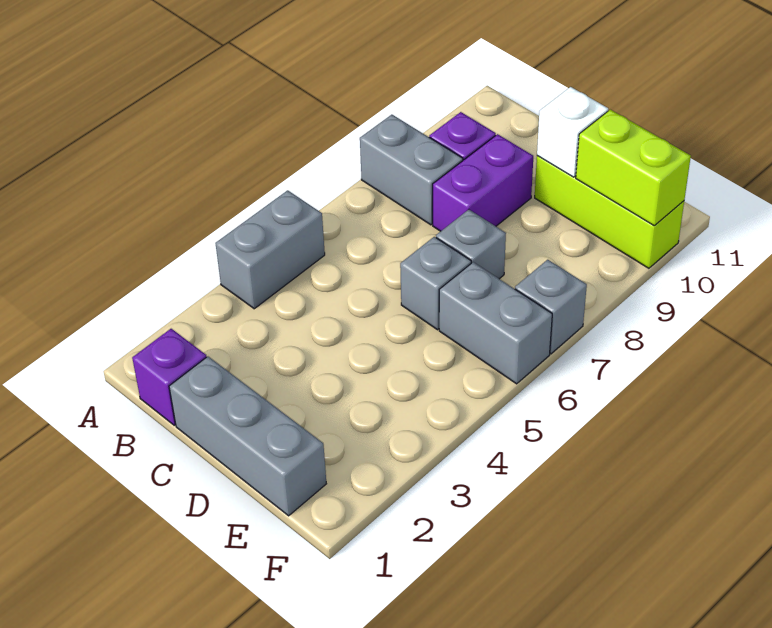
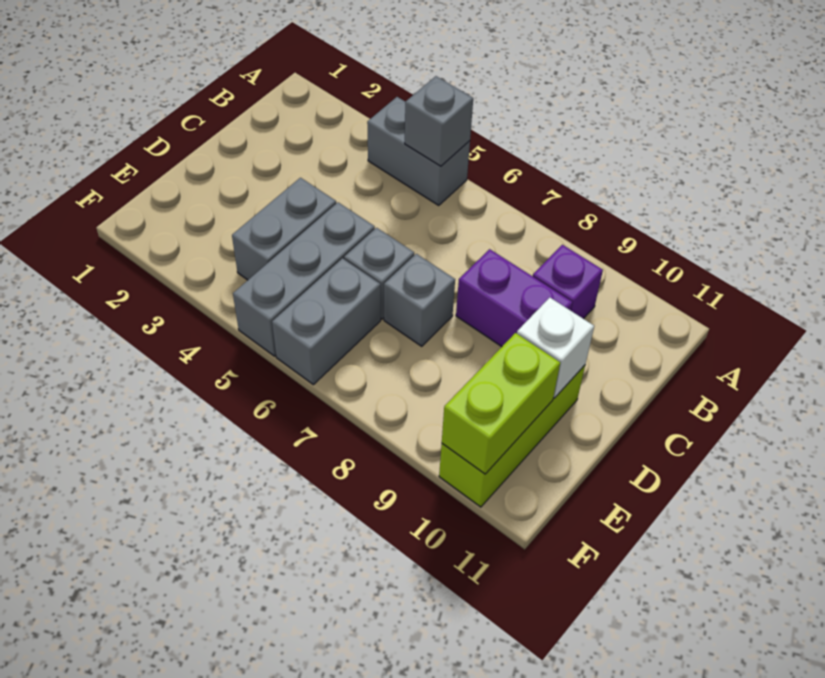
grey brick A8:B8 level 1 -> grey brick D4:E4 level 1
purple brick B1 level 1 -> none
grey brick C1:E1 level 1 -> grey brick D5:F5 level 1
grey brick F7 level 1 -> grey brick A5 level 2

